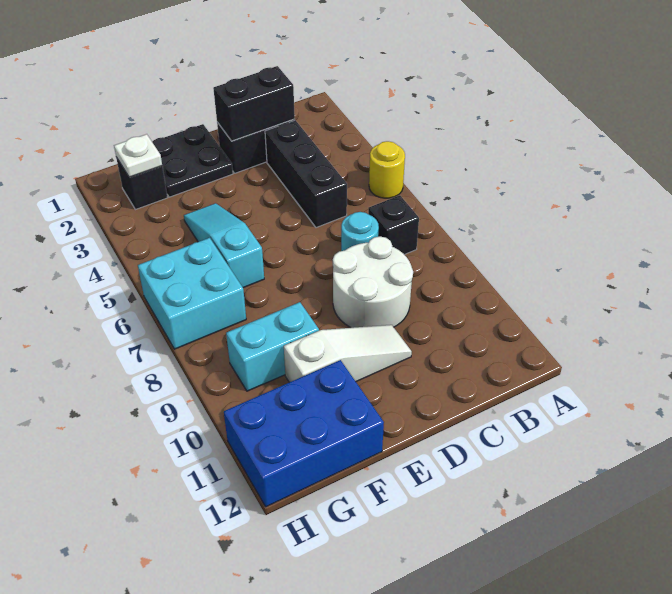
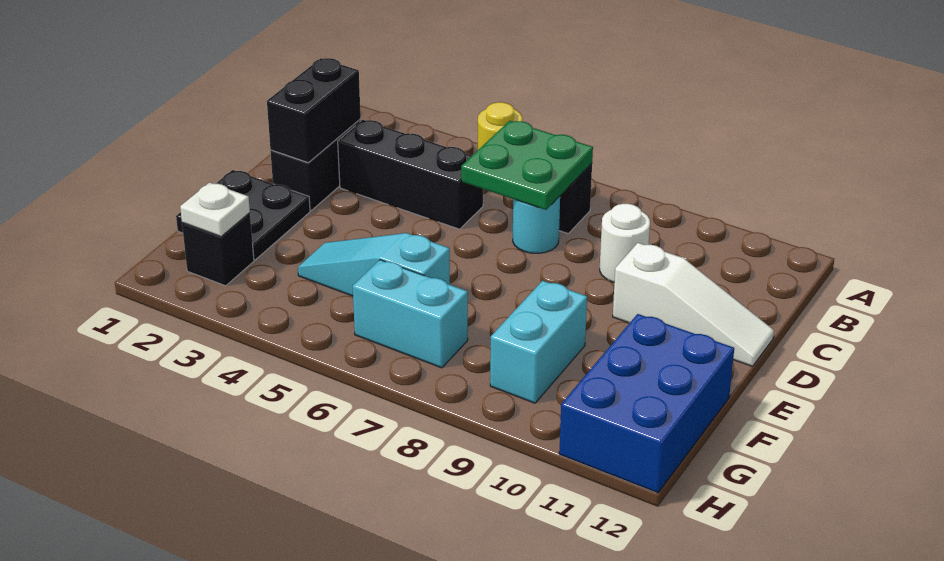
none -> green plate B6:C7 level 2
white round brick C8:D9 level 1 -> white round brick C9 level 1
white slope D10:F10 level 1 top F -> white slope D10:D12 level 1 top 10
cyan brick G6:H7 level 1 -> cyan brick G6:G7 level 1

